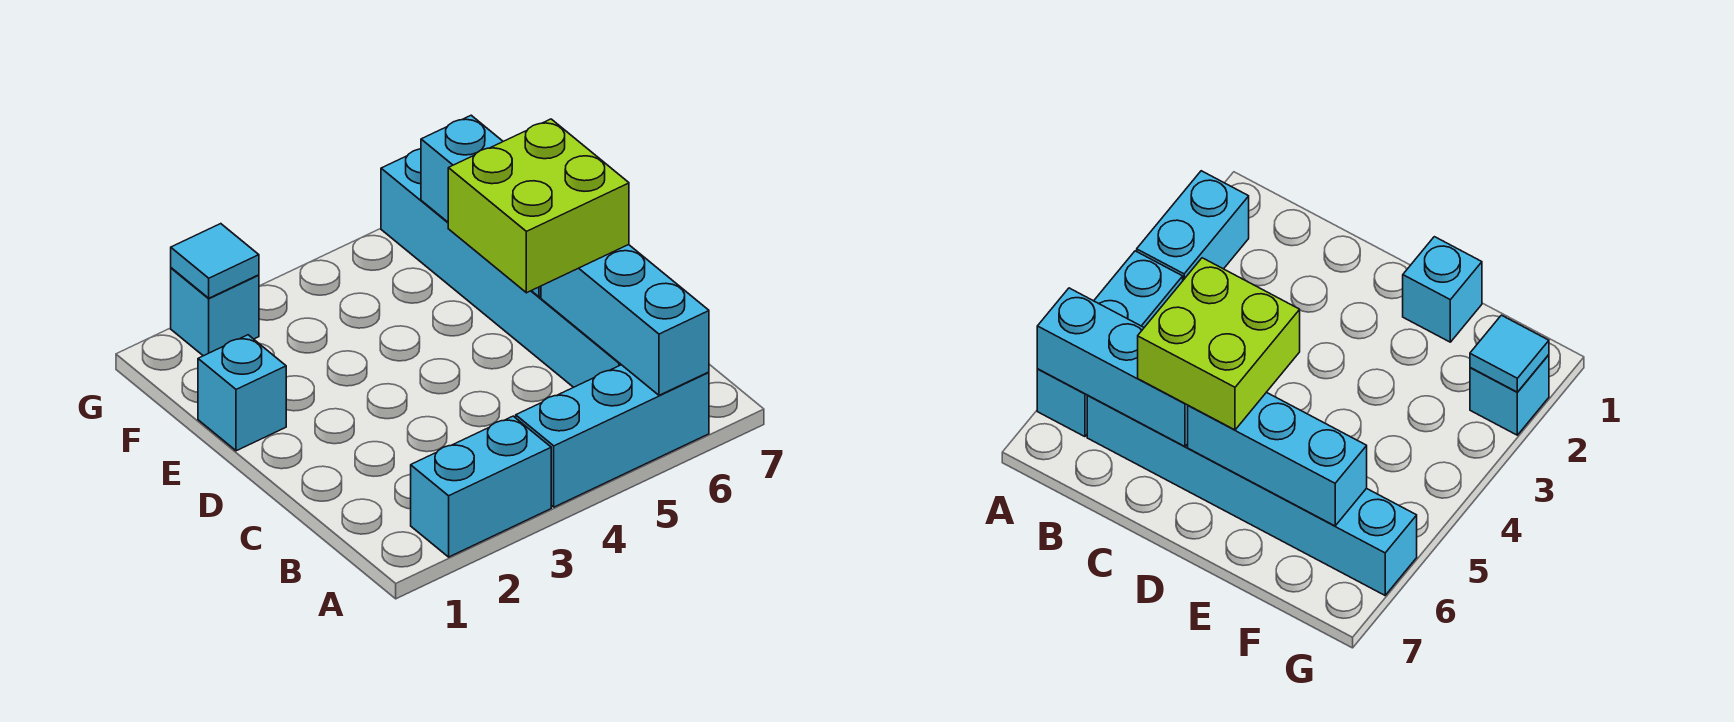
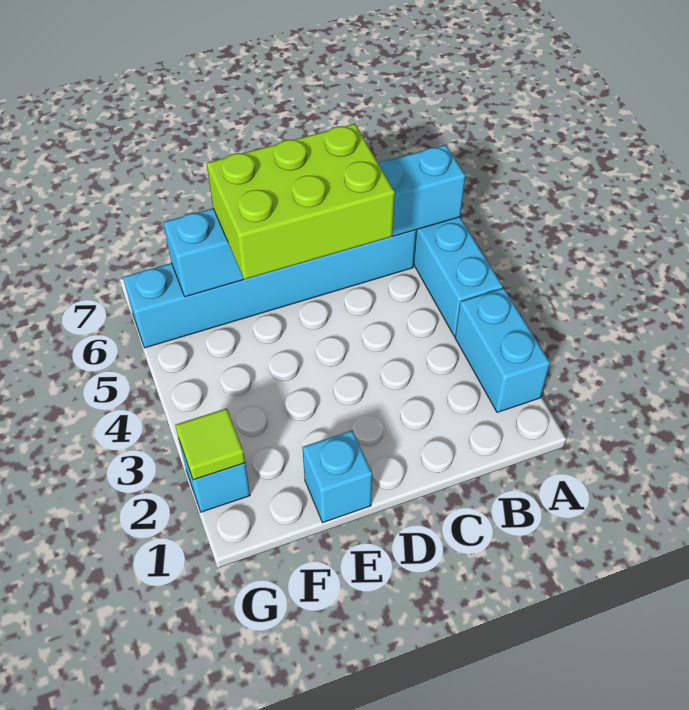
lime brick C5:D6 level 3 -> lime brick C5:E6 level 3
cyan tile G2 level 2 -> lime tile G2 level 2

